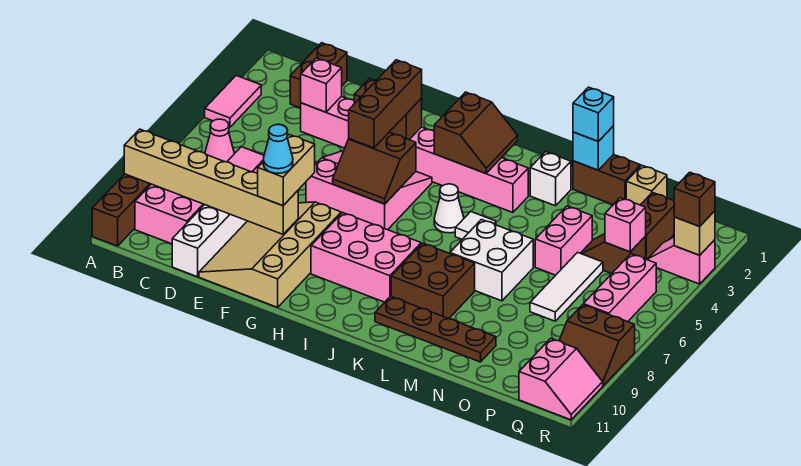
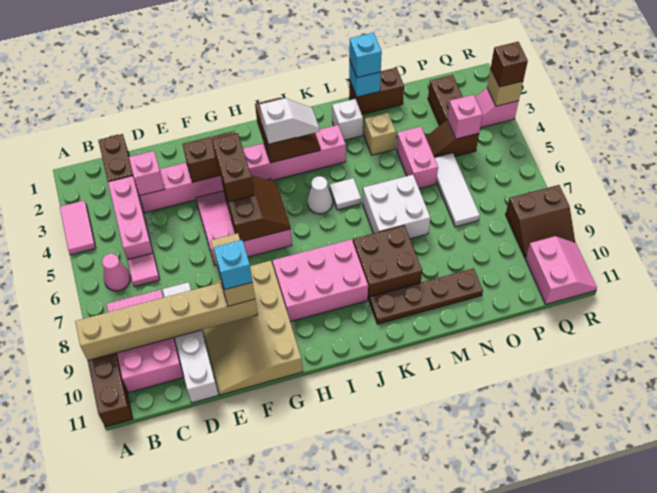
cyan cone F9 level 4 -> cyan brick F9 level 4
brown brick G3:G5 level 3 -> brown brick G4:G5 level 3
brown slope G5:H6 level 2 top 5 -> brown slope G5:H6 level 2 top G
none -> white slope I3:J3 level 3 top I
tan brick O1 level 1 -> tan brick M3 level 1
pink brick Q5:Q7 level 1 -> pink brick C3:C5 level 1

